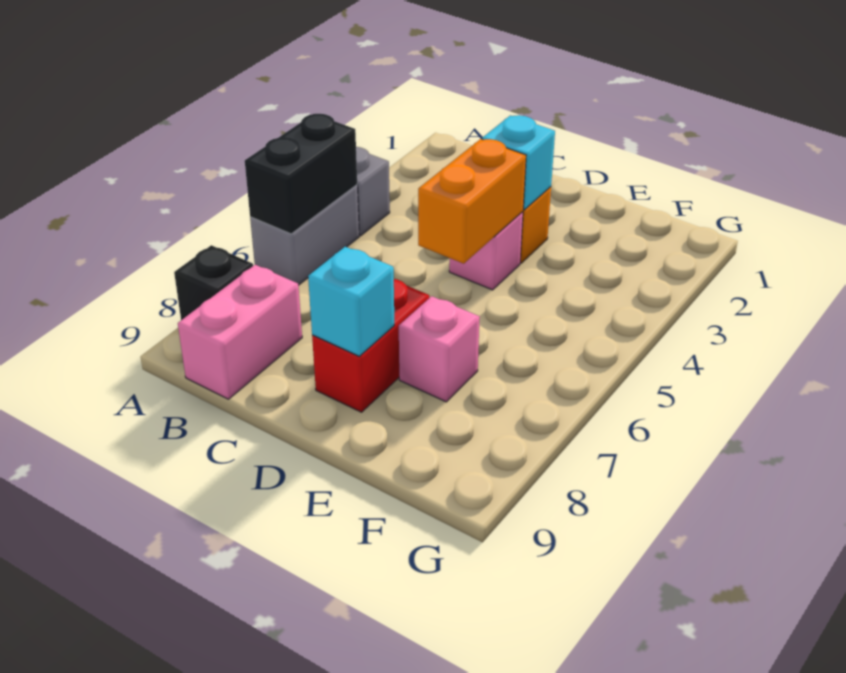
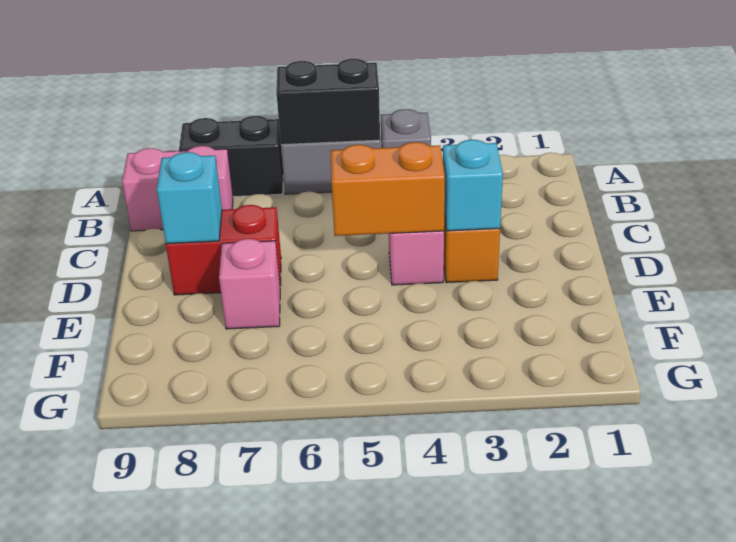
black brick A8 level 1 -> black brick A7:A8 level 1

